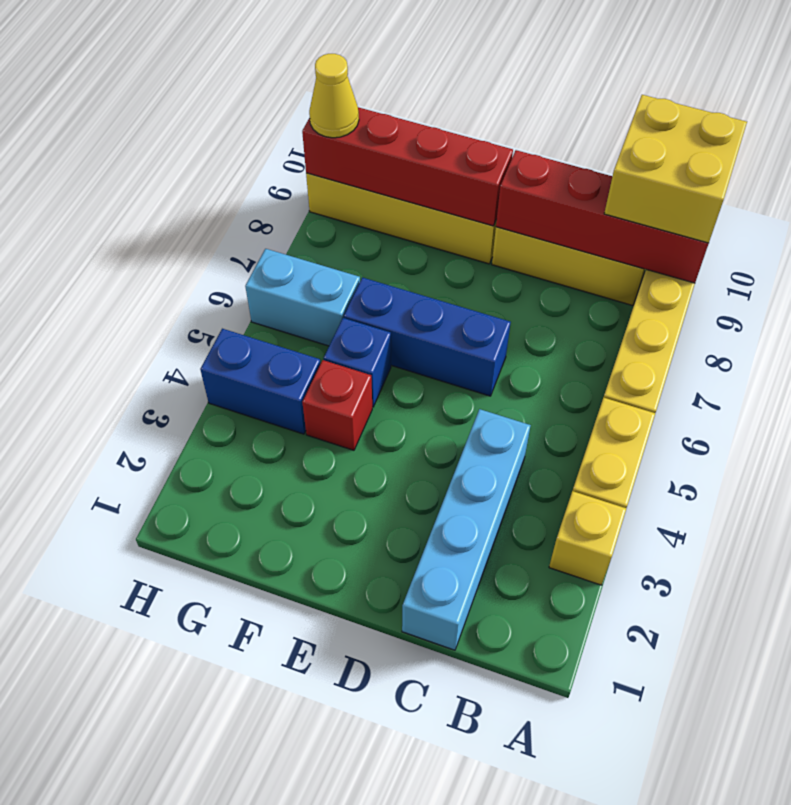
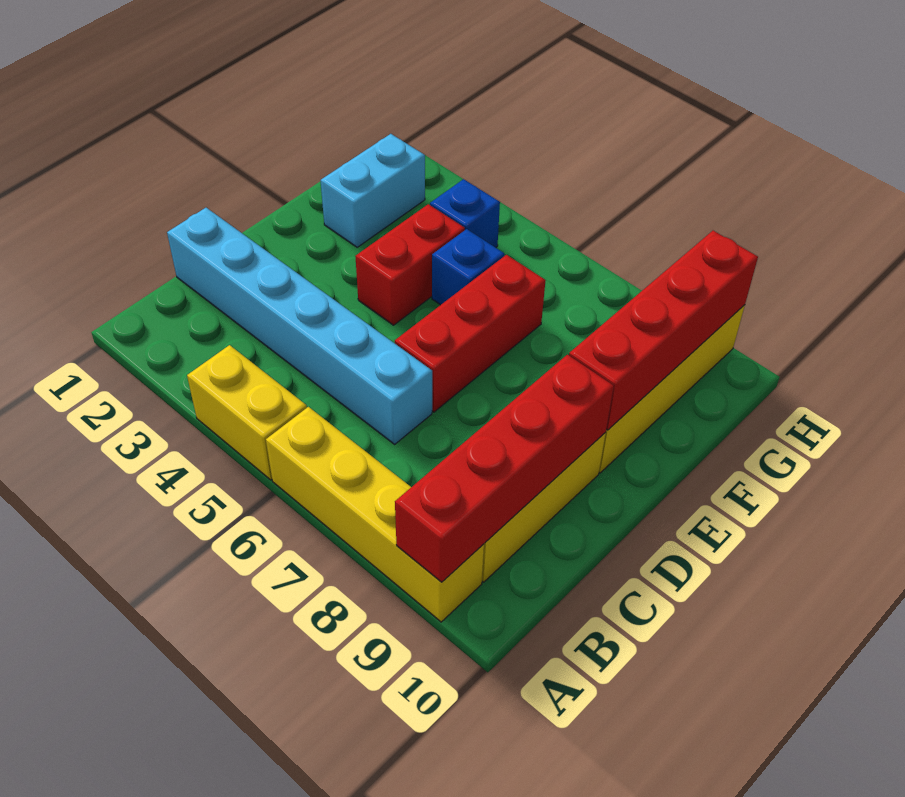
yellow brick A3 level 1 -> none
yellow brick A9:B10 level 3 -> none
cyan brick C1:C4 level 1 -> cyan brick C1:C6 level 1
blue brick D6:F6 level 1 -> red brick D6:F6 level 1
red brick F4 level 1 -> red brick E4:F4 level 1
blue brick G4:H4 level 1 -> blue brick G4 level 1
cyan brick G6:H6 level 1 -> cyan brick F2:G2 level 1
yellow cone H9 level 3 -> none

